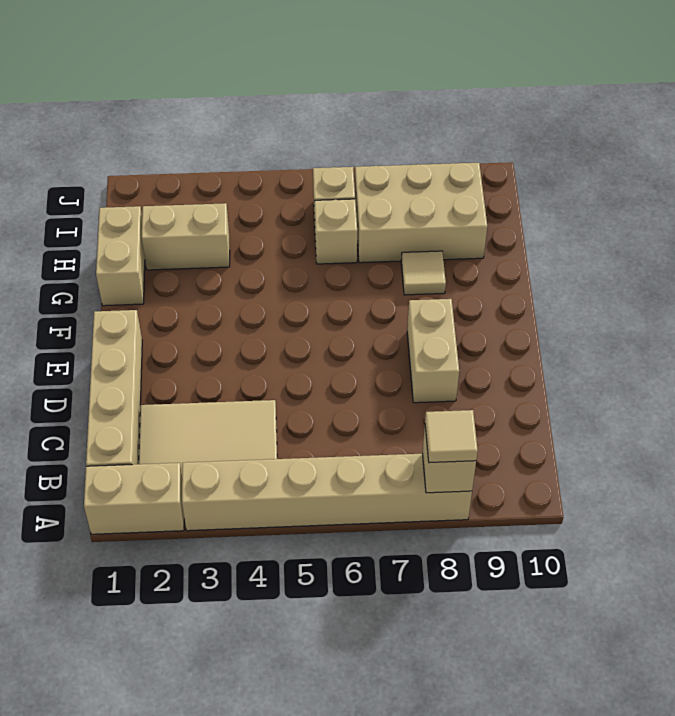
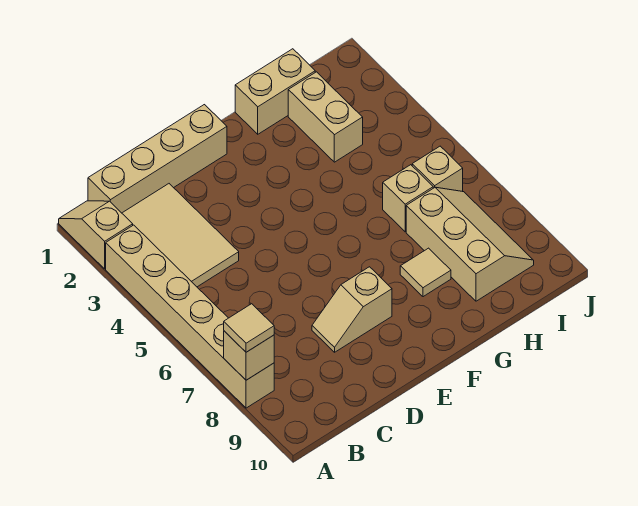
tan brick A1:A2 level 1 -> tan slope A1:A2 level 1 top 2
tan brick D8:E8 level 1 -> tan slope D8:E8 level 1 top E
tan brick H7:I9 level 1 -> tan slope H7:I9 level 1 top H

